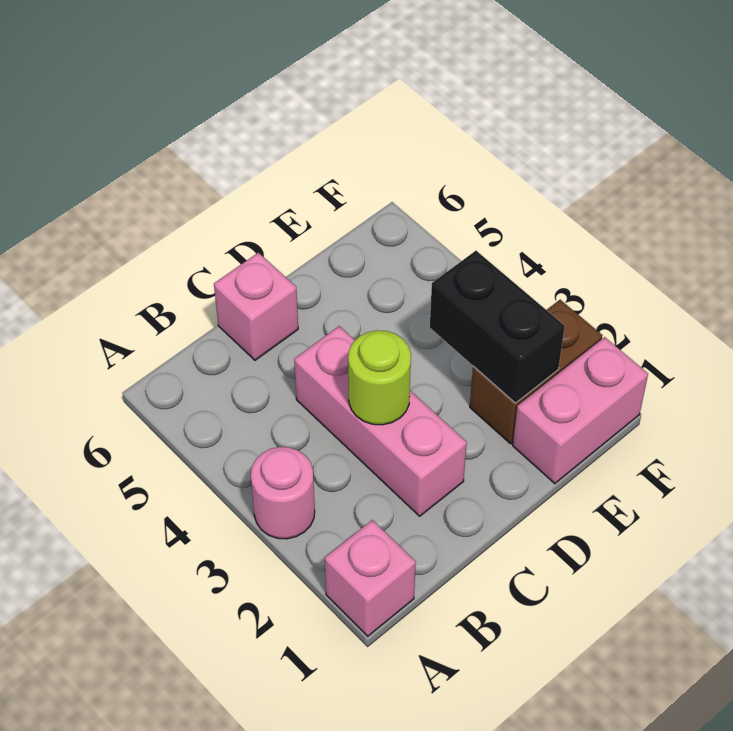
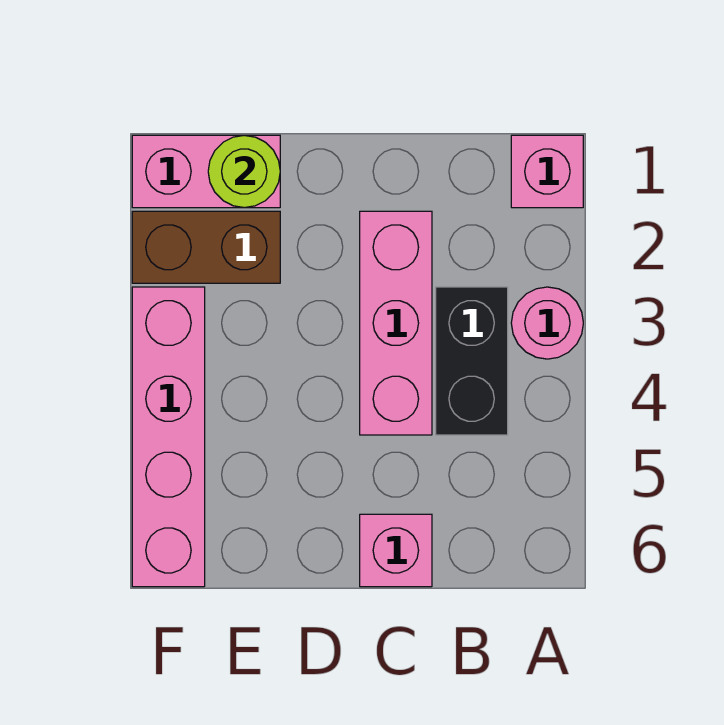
lime round brick C3 level 2 -> lime round brick E1 level 2
black brick E2:E3 level 2 -> black brick B3:B4 level 1
none -> pink brick F3:F6 level 1

